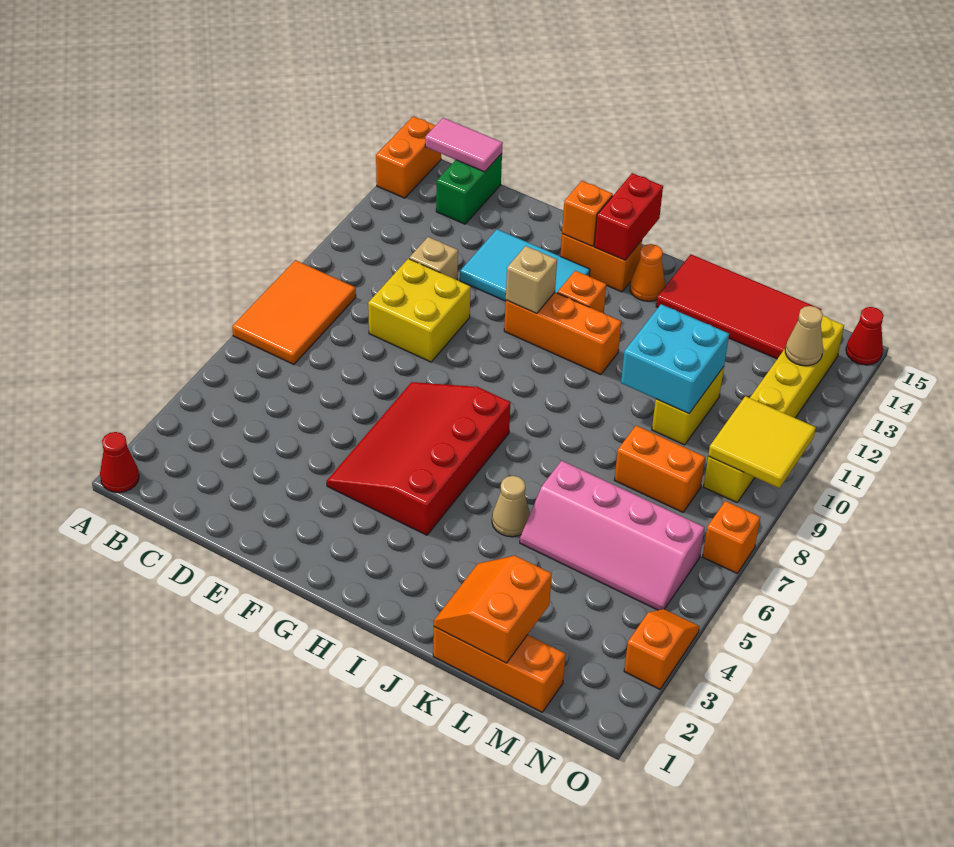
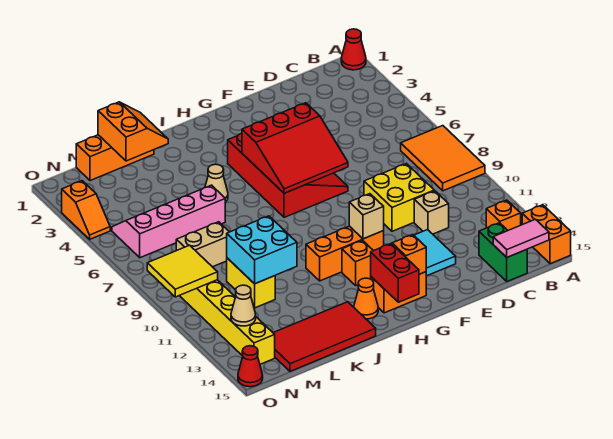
none -> red slope F5:H7 level 2 top 5
orange brick L8:M8 level 1 -> tan brick L8:M8 level 1
orange brick O7 level 1 -> orange brick B13 level 1

